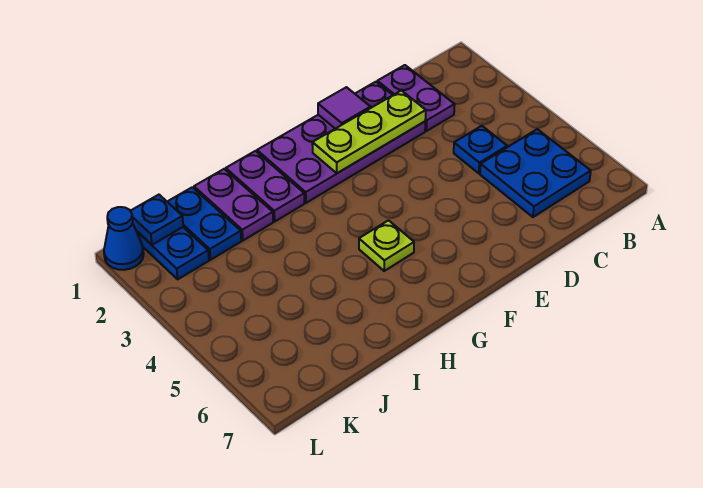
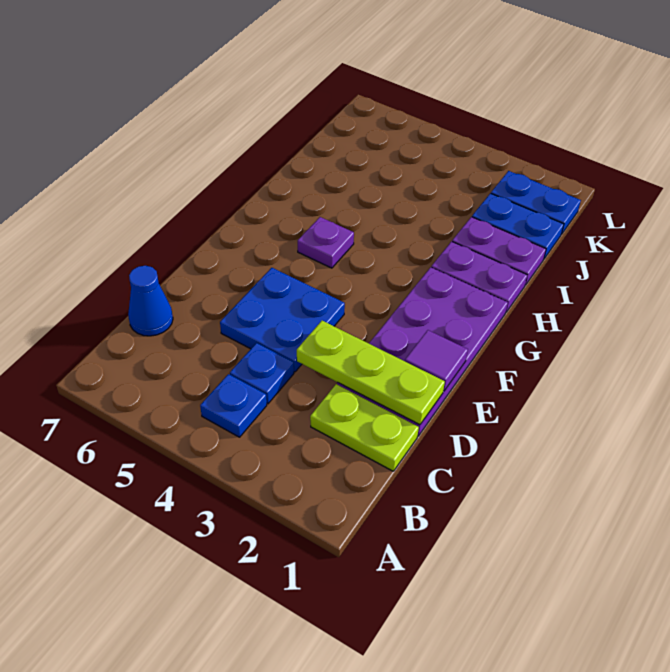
blue plate B5:C6 level 1 -> blue plate D4:E5 level 1
purple plate C1:C2 level 1 -> lime plate C1:C2 level 1
lime plate D2:F2 level 2 -> lime plate D1:D3 level 2
lime plate G5 level 1 -> purple plate G5 level 1
blue plate K1 level 2 -> blue plate B4 level 1
blue cone L1 level 1 -> blue cone C7 level 1

